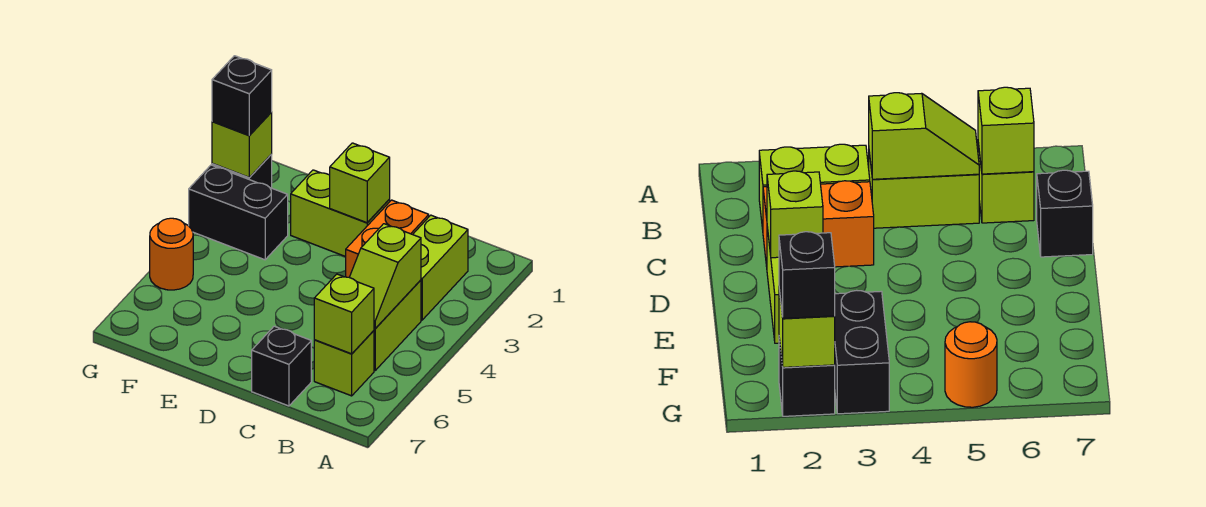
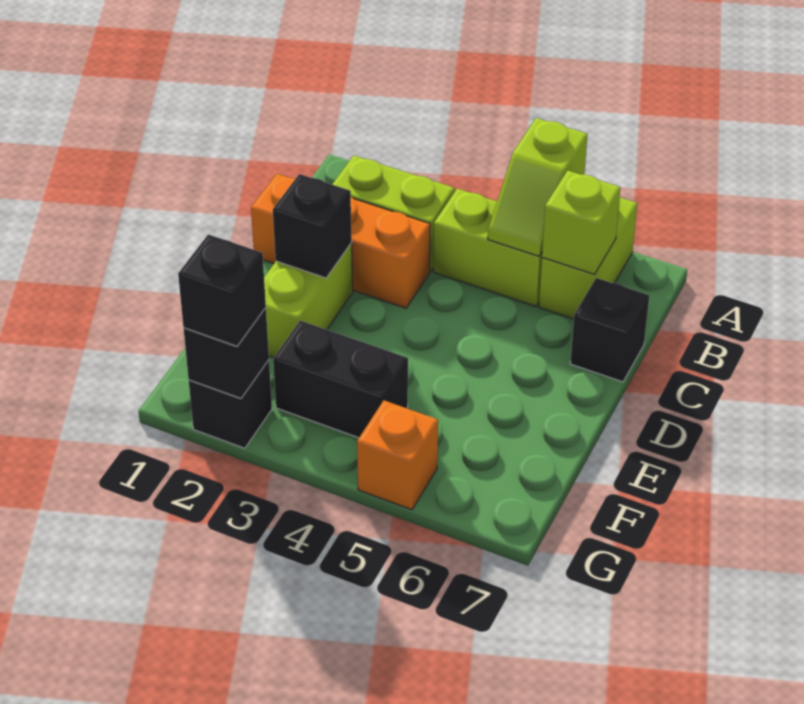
lime slope B4:B5 level 2 top 4 -> lime slope A5:B5 level 2 top A
lime brick B6 level 1 -> lime brick A6:B6 level 1
orange brick C2:C3 level 1 -> orange brick C1:C3 level 1
lime brick D2 level 2 -> black brick D2 level 2
black brick F3:G3 level 1 -> black brick F3:F4 level 1
lime brick G2 level 2 -> black brick G2 level 2
orange round brick G5 level 1 -> orange brick G5 level 1

